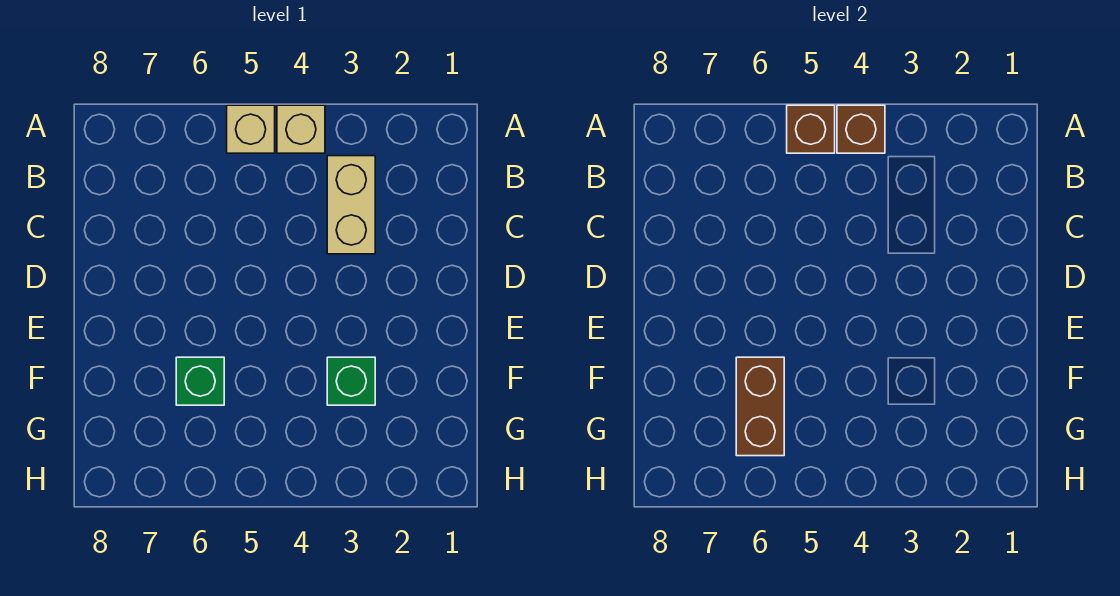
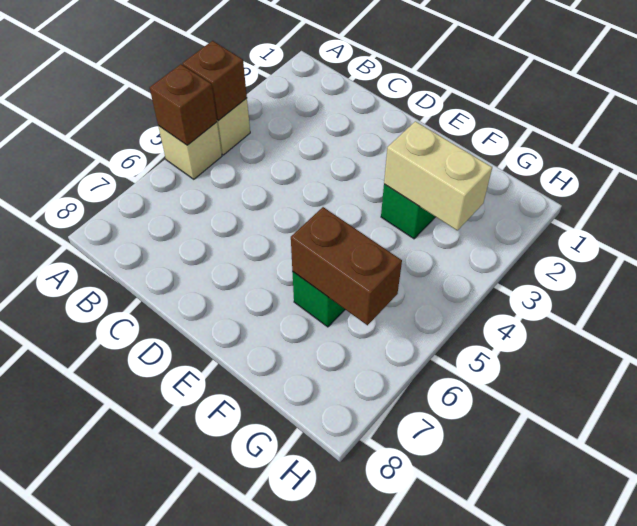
tan brick B3:C3 level 1 -> tan brick F3:G3 level 2

